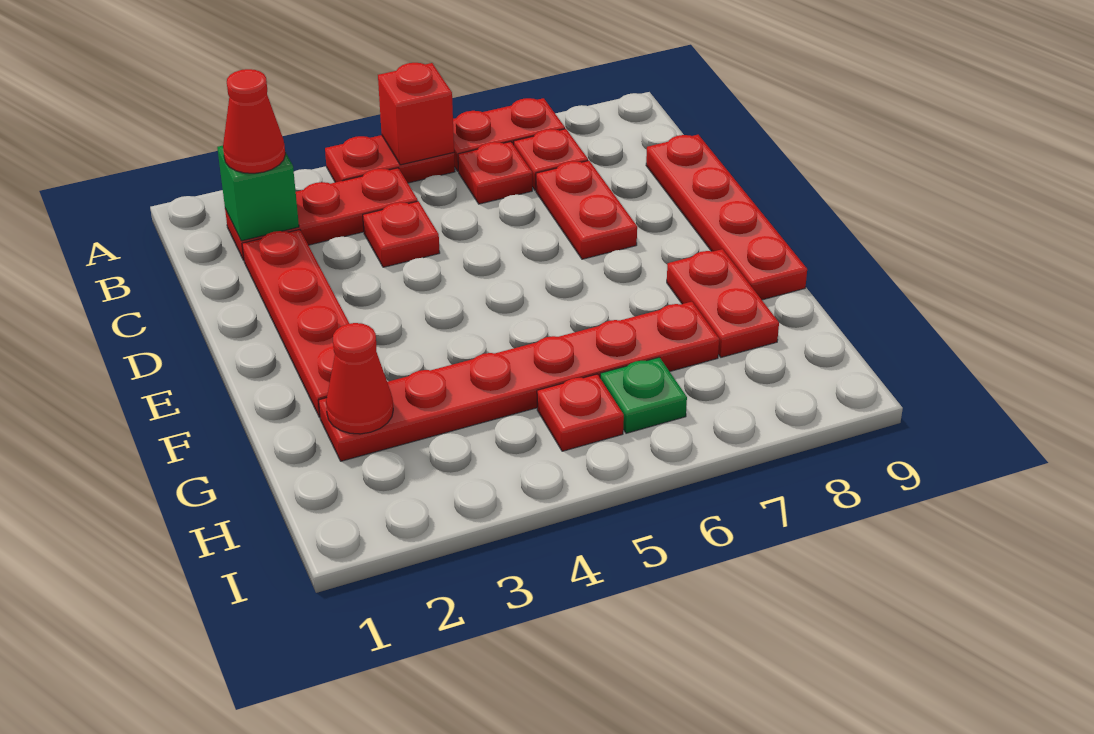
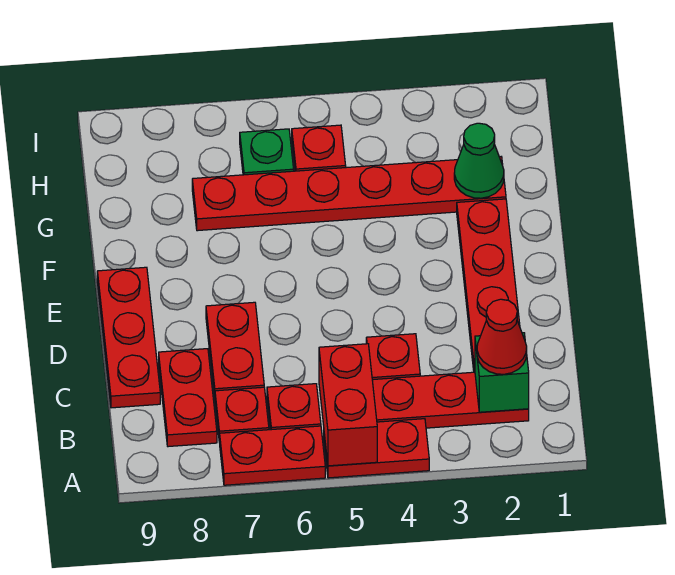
red brick A5 level 2 -> red brick A5:B5 level 2
red plate C9:F9 level 1 -> red plate C9:E9 level 1
red plate F8:G8 level 1 -> red plate B8:C8 level 1
red cone G2 level 2 -> green cone G2 level 2

